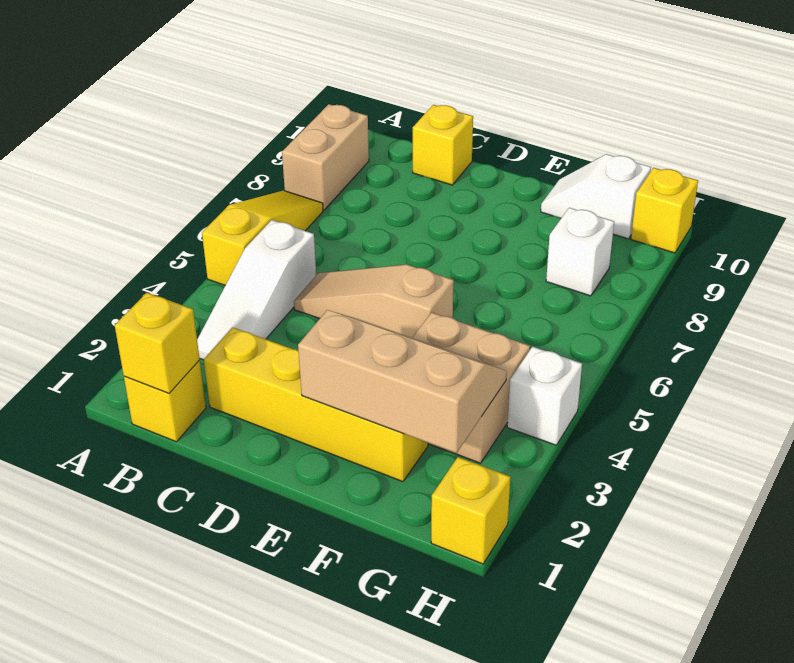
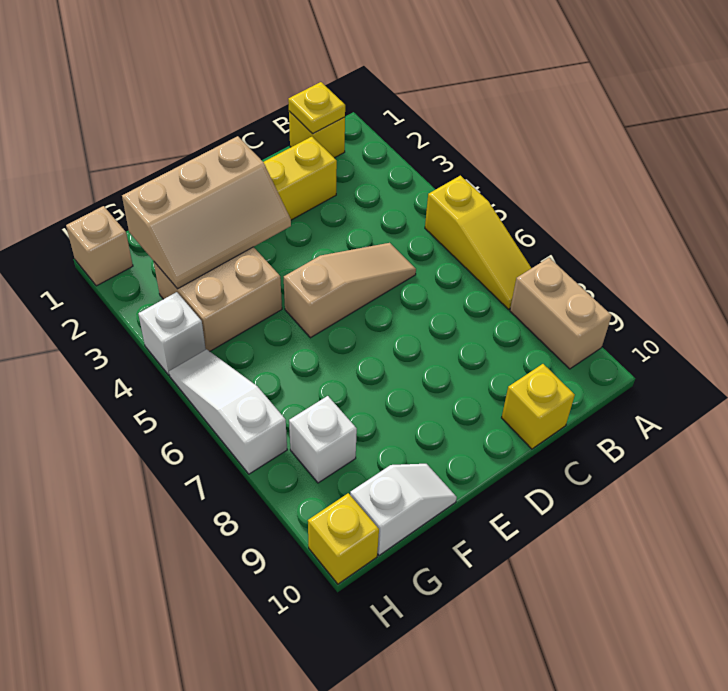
yellow brick B1 level 2 -> yellow plate B1 level 2
white slope B3:B5 level 1 top 5 -> white slope H5:H7 level 1 top 7
yellow brick H1 level 1 -> tan brick H1 level 1

